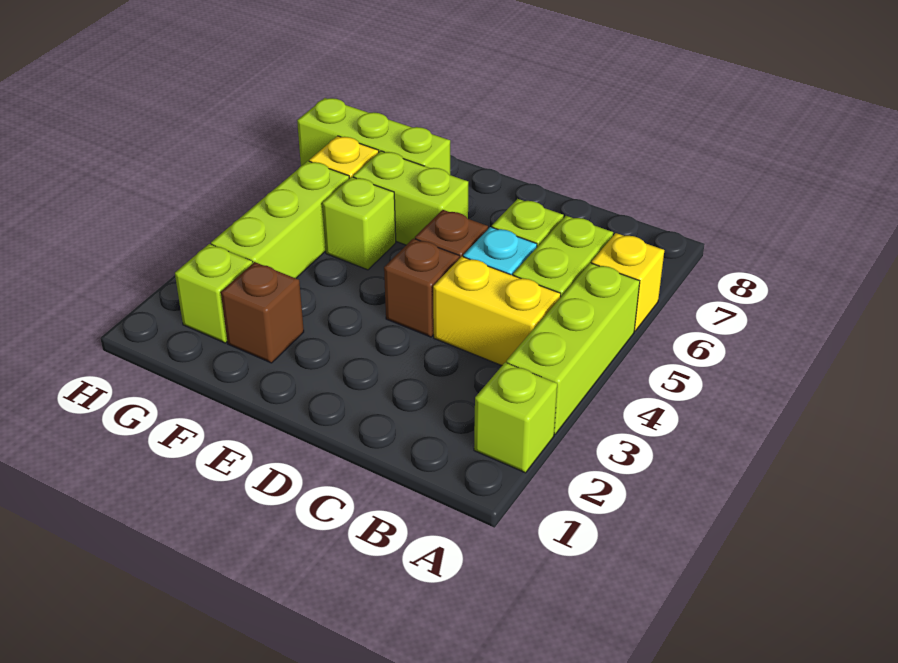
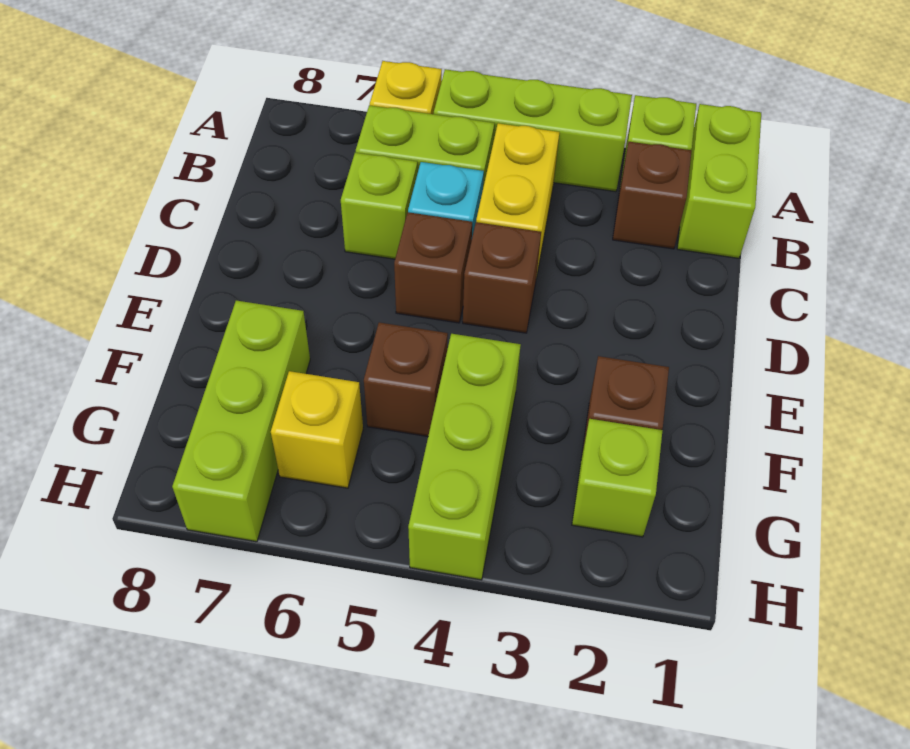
none -> brown brick B2 level 1
lime brick E6:F6 level 1 -> lime brick A1:B1 level 1
lime brick F5 level 1 -> brown brick F5 level 1
lime brick G3:G5 level 1 -> lime brick F4:H4 level 1

